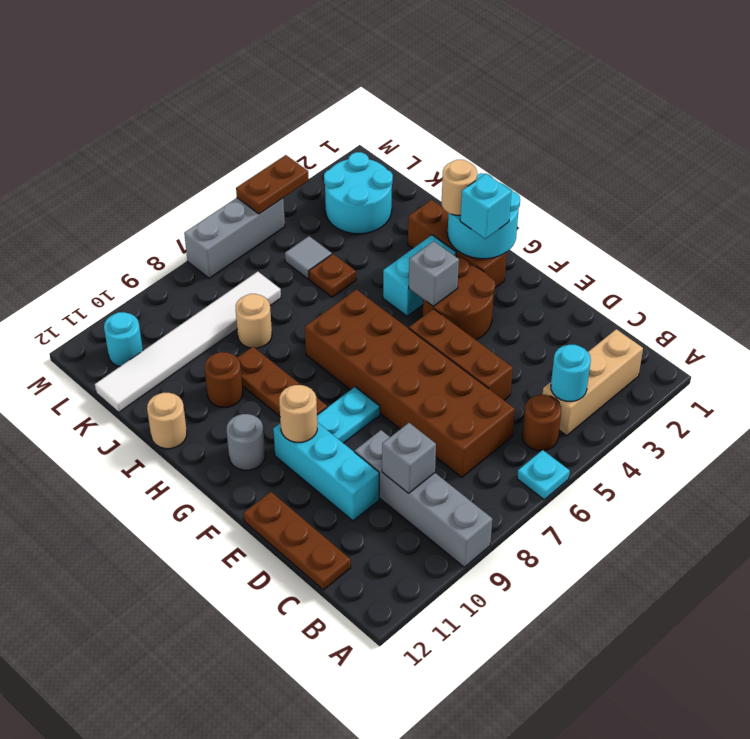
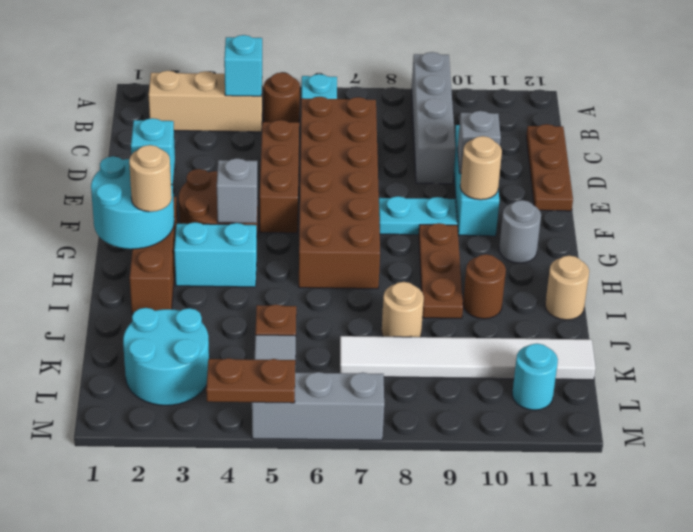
cyan round brick B4 level 2 -> cyan brick B4 level 2
grey brick C9 level 2 -> grey brick E10 level 2

